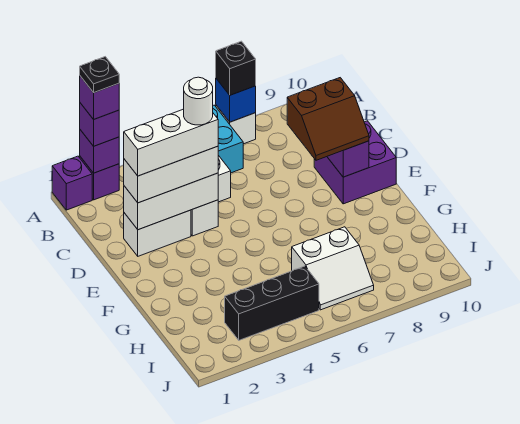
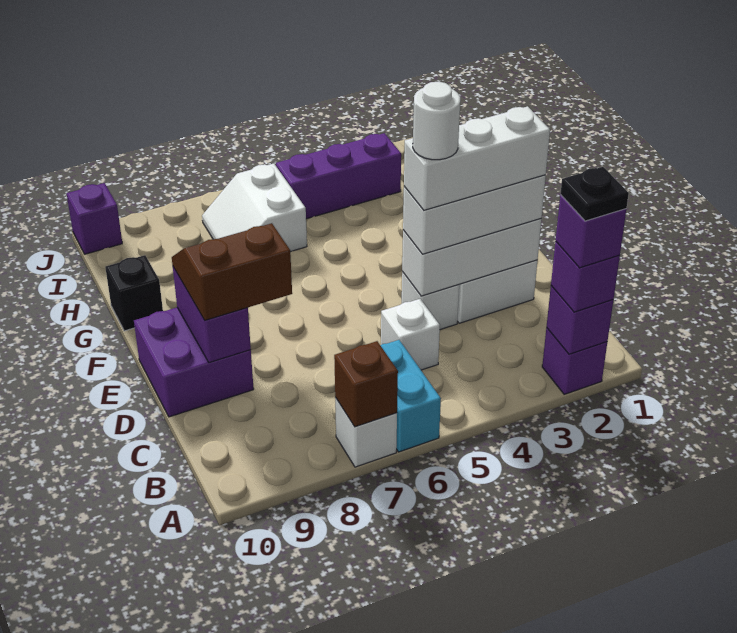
purple brick A1 level 1 -> purple brick J10 level 1
blue brick A7 level 2 -> brown brick A7 level 2
black brick A7 level 3 -> black brick G10 level 1
white slope H6:I7 level 1 top H -> white slope H6:I7 level 1 top 6
black brick I3:I5 level 1 -> purple brick I3:I5 level 1

